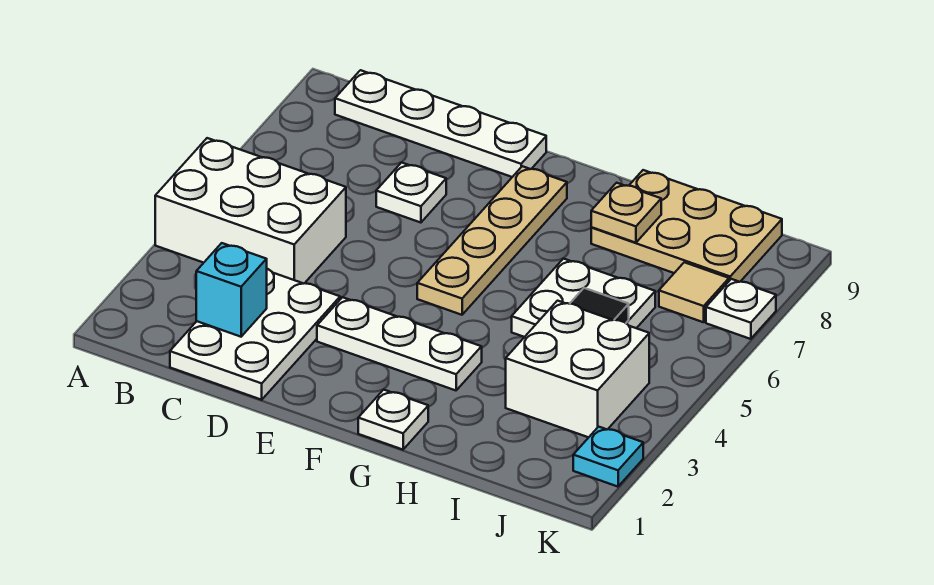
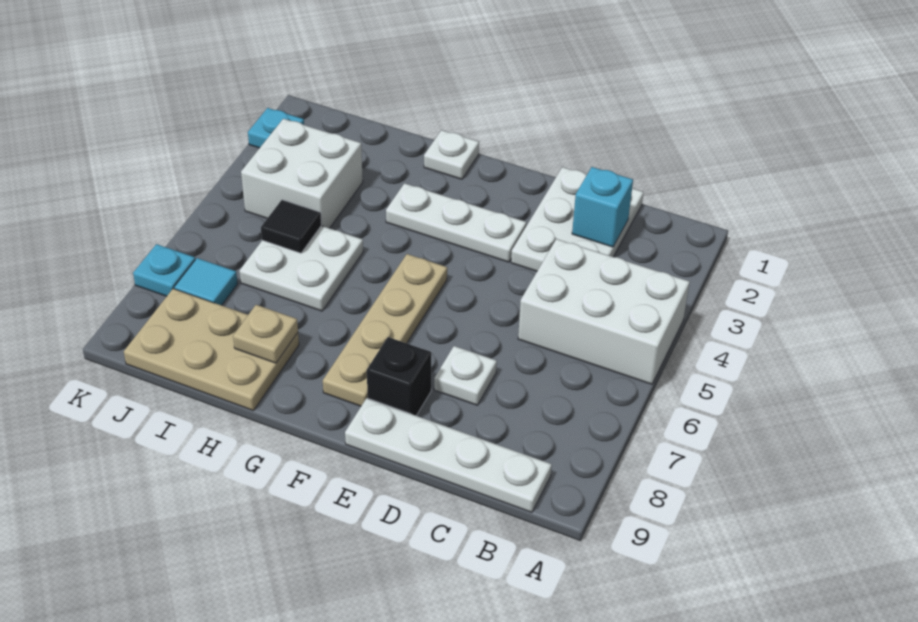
none -> black brick E8 level 1
tan tile J7 level 1 -> cyan tile J7 level 1
white plate K7 level 1 -> cyan plate K7 level 1

